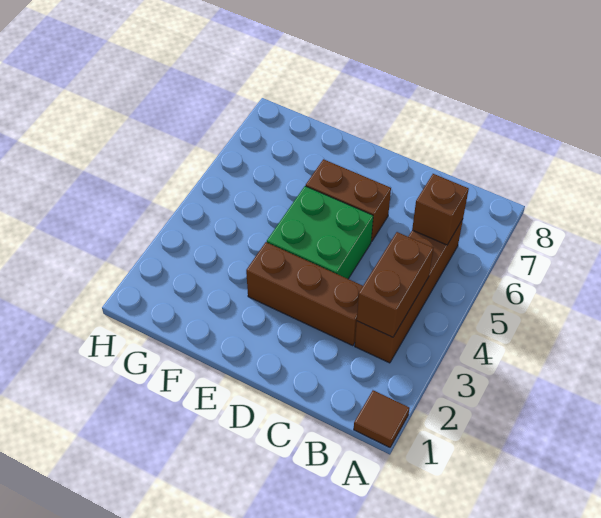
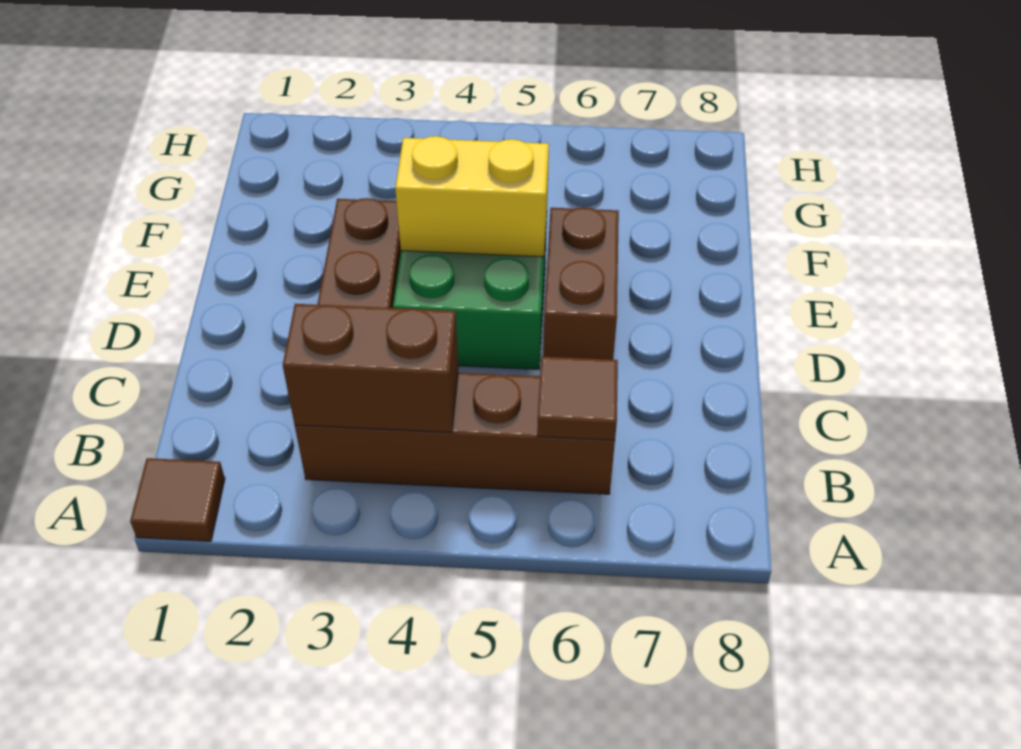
brown brick B6 level 2 -> brown tile B6 level 2
none -> yellow brick E4:E5 level 2

